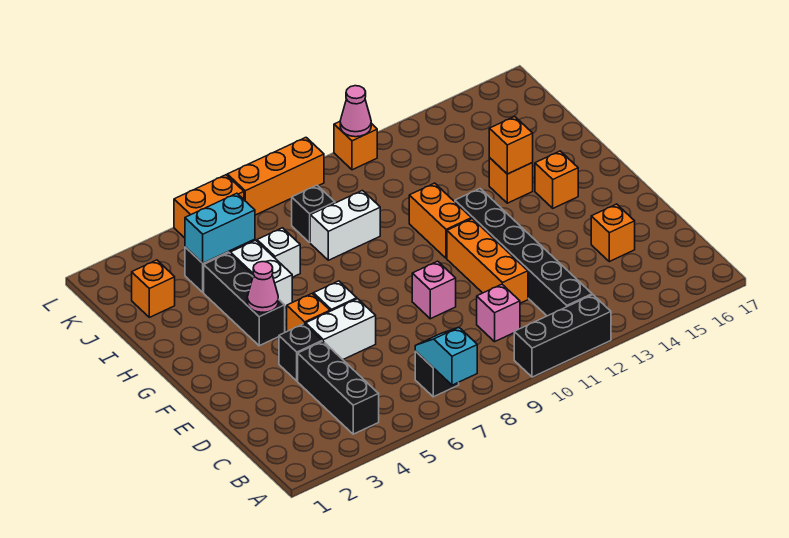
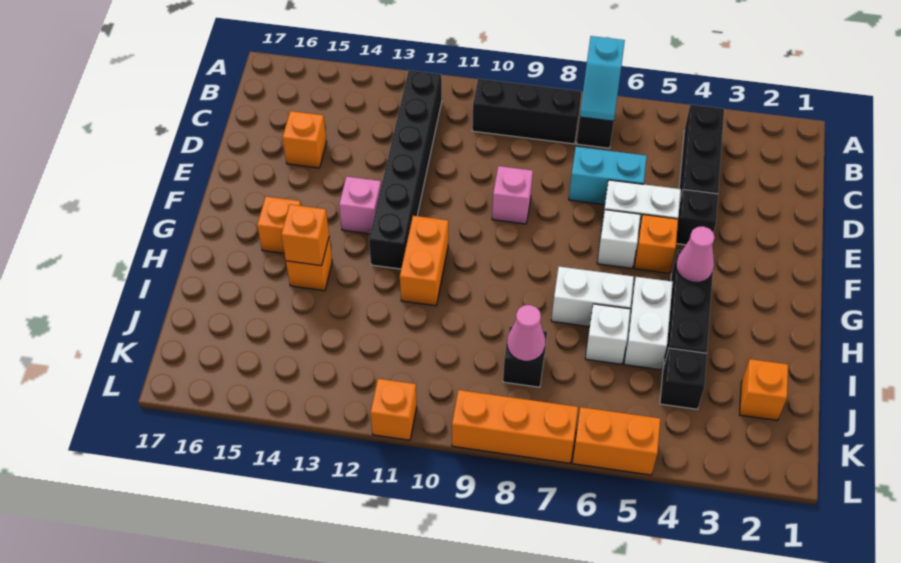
black brick A10:A12 level 1 -> black brick B8:B10 level 1
pink brick C10 level 1 -> pink brick F13 level 1
orange brick D11:F11 level 1 -> none
white brick I8:I9 level 1 -> white brick H6:H7 level 1
cyan brick J4:J5 level 2 -> cyan brick D6:D7 level 1
pink cone L11 level 2 -> pink cone J8 level 2

